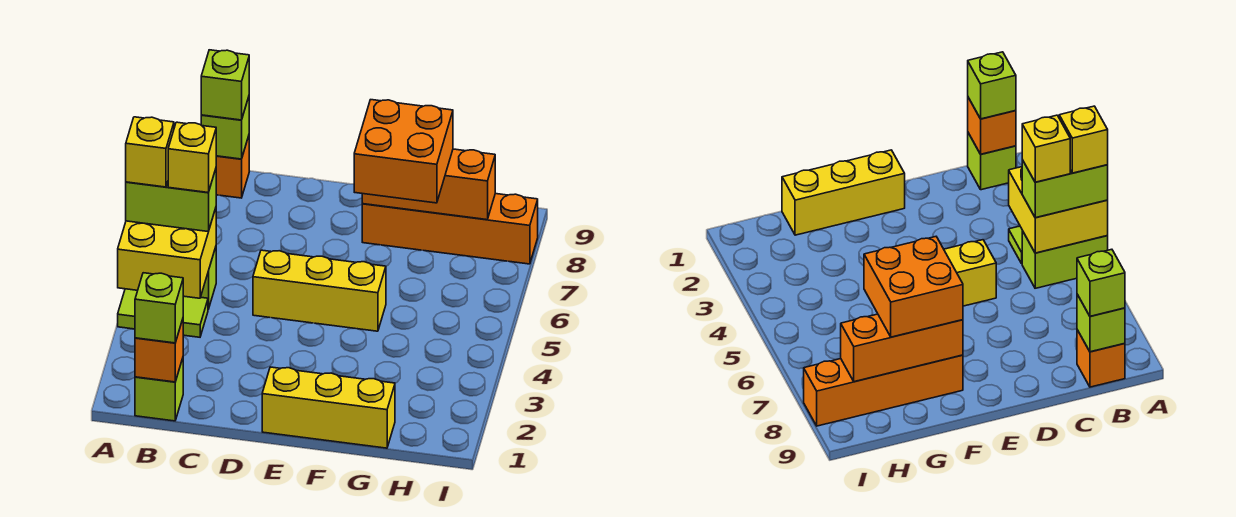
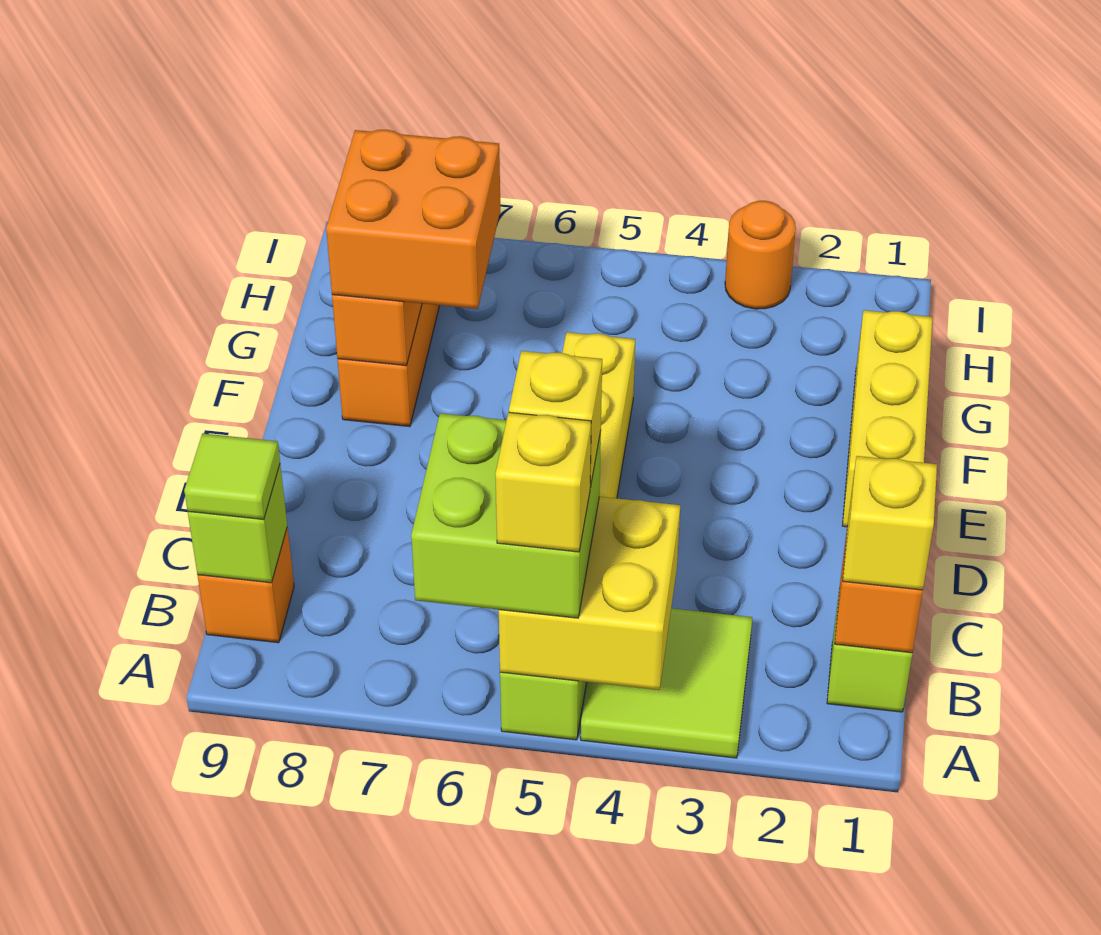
lime tile A4:B4 level 1 -> lime tile A3:B4 level 1
lime brick A5:B5 level 3 -> lime brick A5:B6 level 3
lime brick B1 level 3 -> yellow brick B1 level 3
lime brick B9 level 3 -> lime tile B9 level 3
none -> orange round brick I3 level 1

